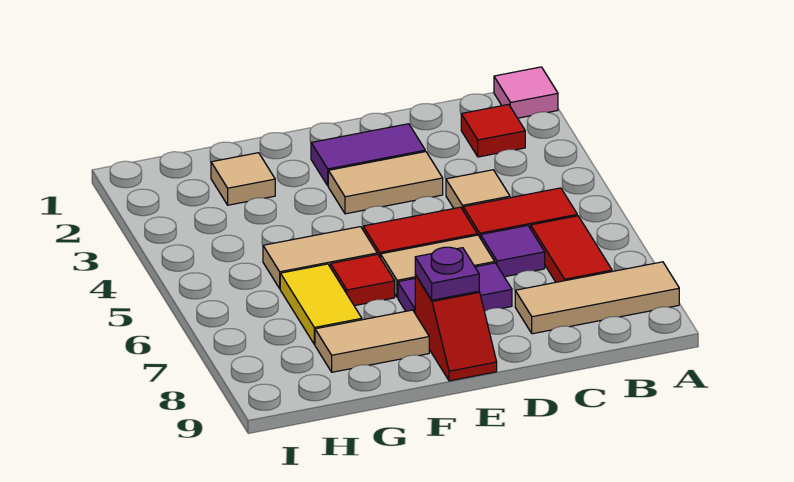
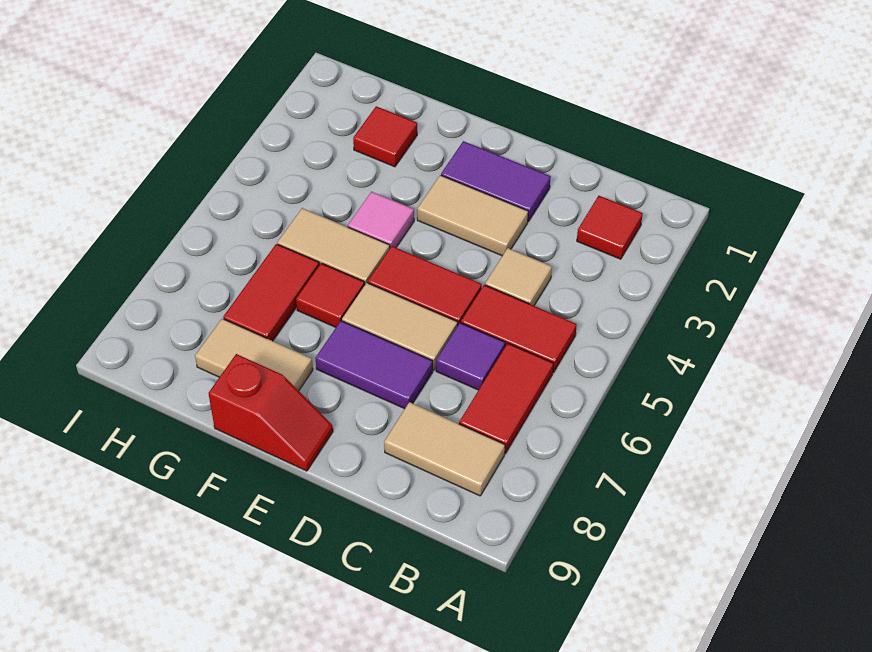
pink tile A1 level 1 -> pink tile F4 level 1
tan tile A8:C8 level 1 -> tan tile B8:C8 level 1
red slope E8:E9 level 1 top 8 -> red slope E9:F9 level 1 top F
purple plate E8 level 2 -> none
tan tile G2 level 1 -> red tile G2 level 1
yellow tile G6:G7 level 1 -> red tile G6:G7 level 1

